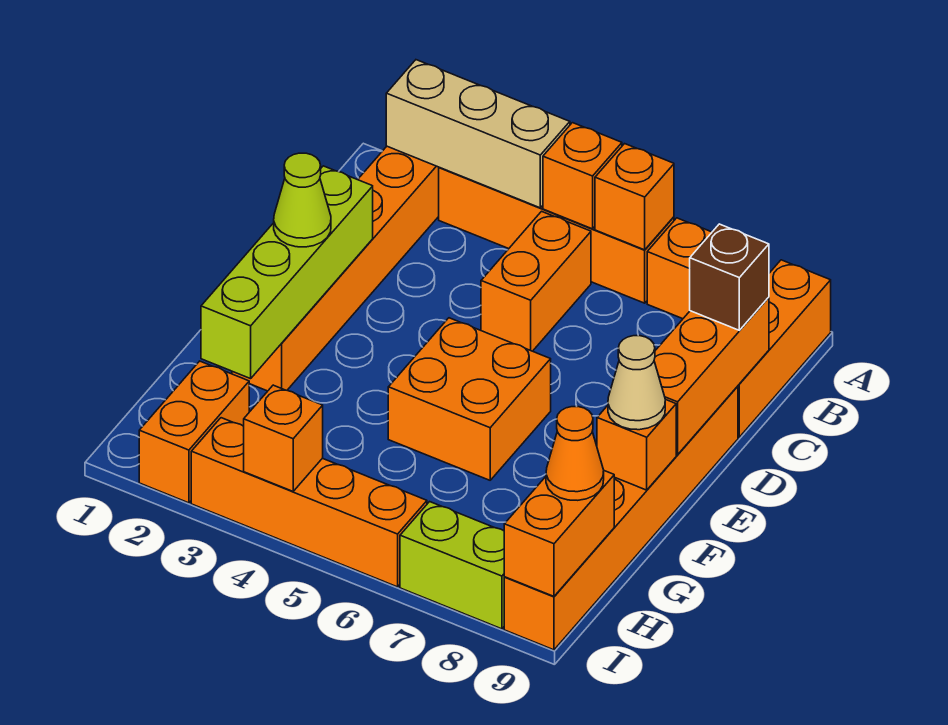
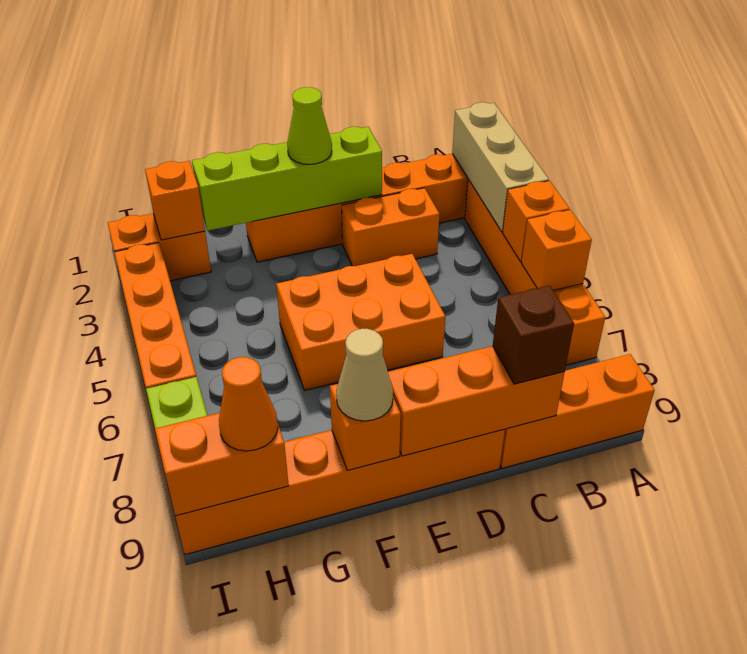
orange brick B5:C5 level 1 -> orange brick C3:D3 level 1
orange brick E5:F6 level 1 -> orange brick D5:F6 level 1
orange brick I4 level 2 -> orange brick H2 level 2

